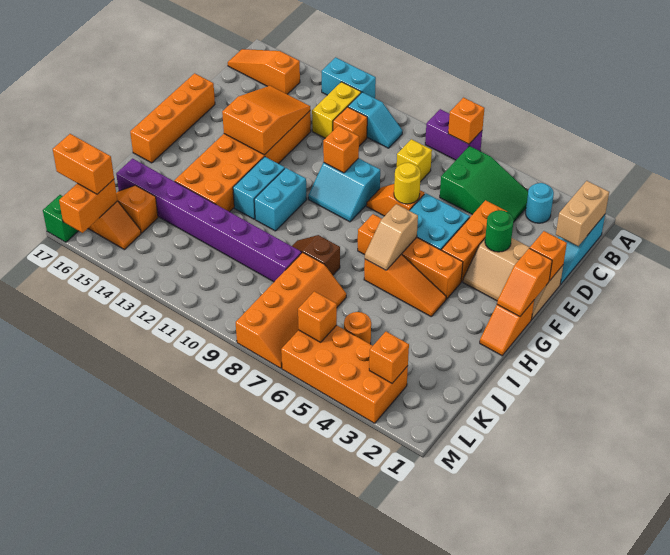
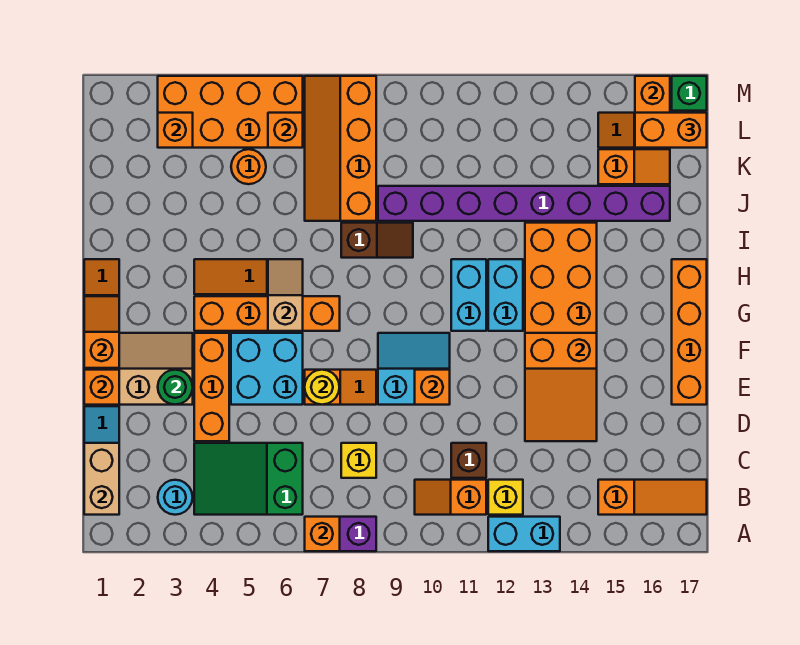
cyan slope B10:B11 level 1 top 11 -> orange slope B10:B11 level 1 top 11
yellow brick B12:C12 level 1 -> yellow brick B12 level 1
orange brick C11 level 1 -> brown brick C11 level 1

